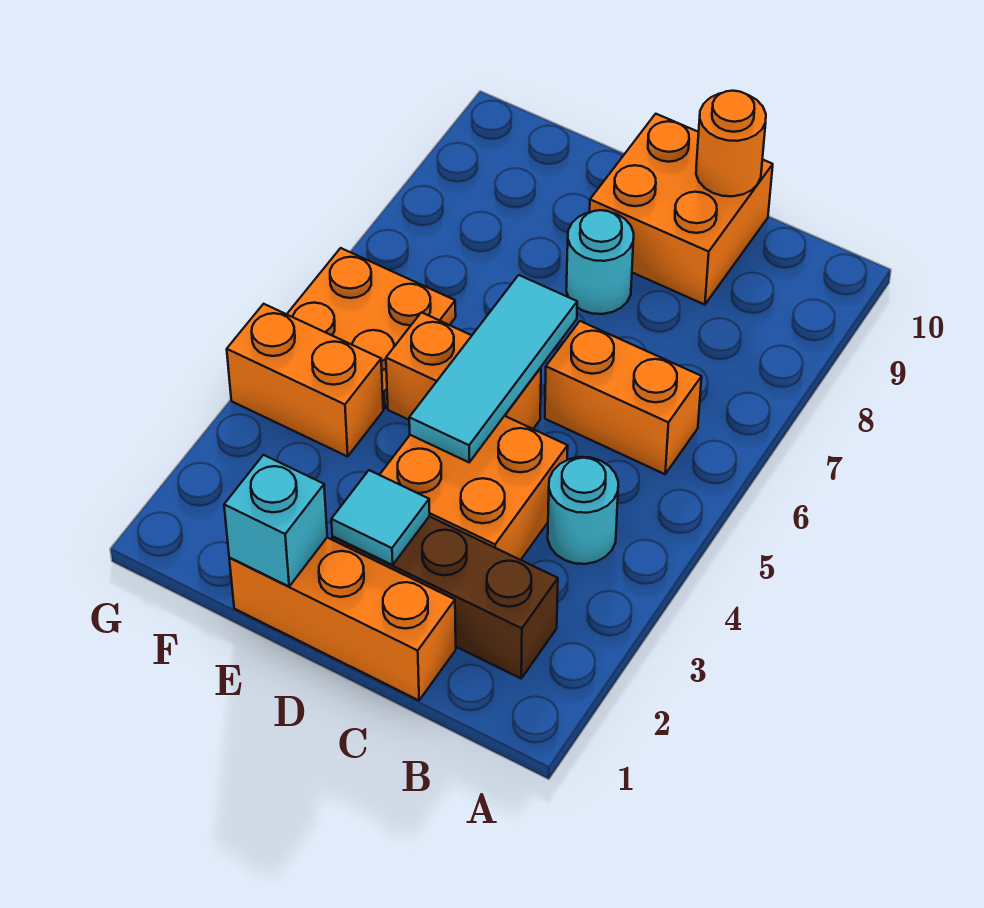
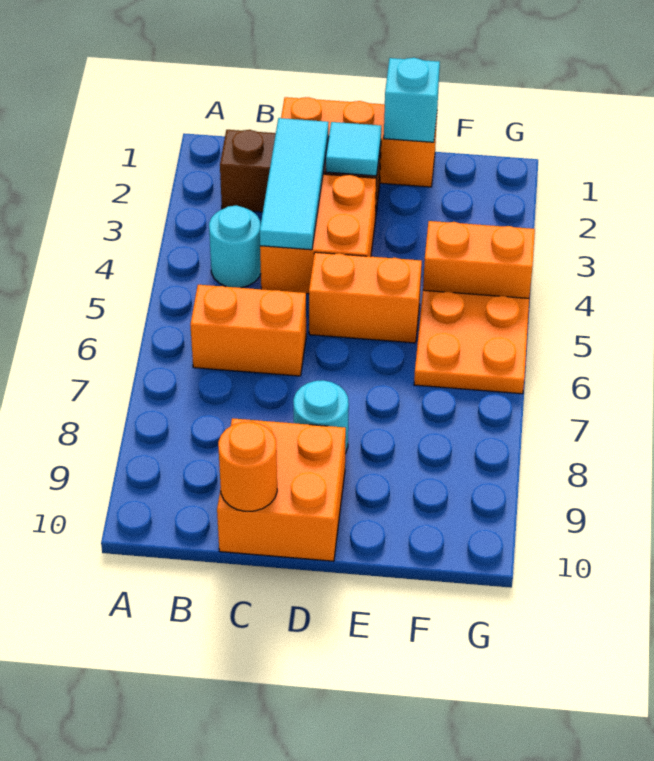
cyan tile D4:D6 level 2 -> cyan tile C2:C4 level 2

